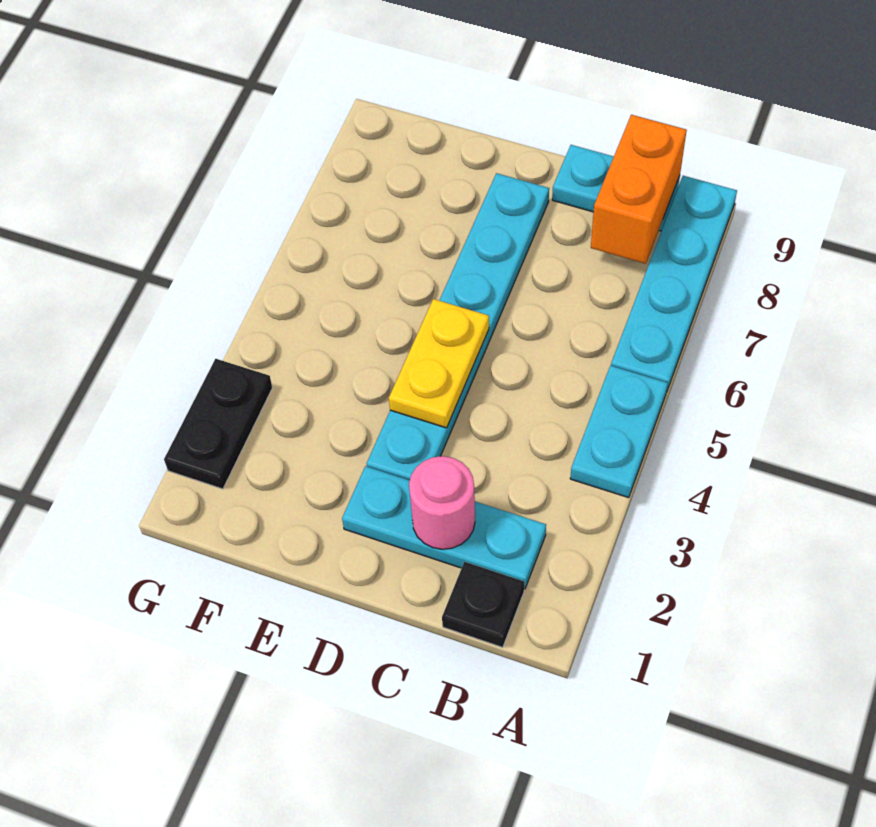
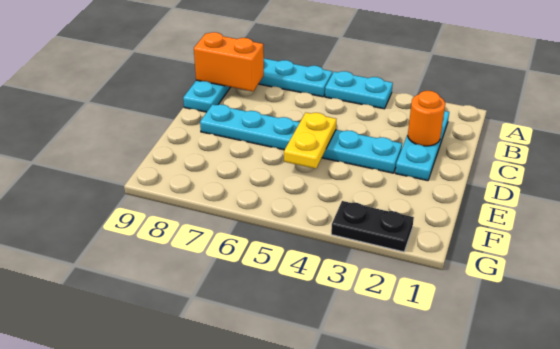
black plate B1 level 1 -> none
pink round brick C2 level 2 -> orange round brick C2 level 2
yellow plate D4:D5 level 2 -> yellow plate D5:E5 level 2

